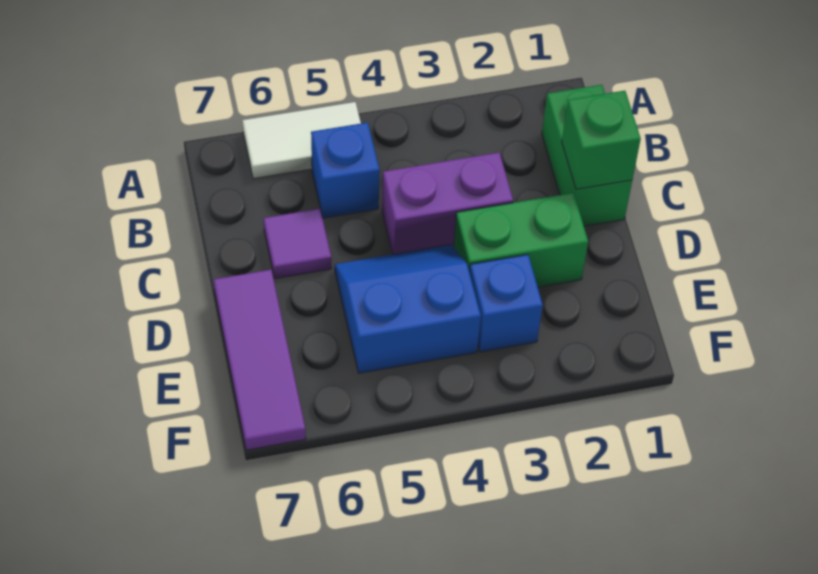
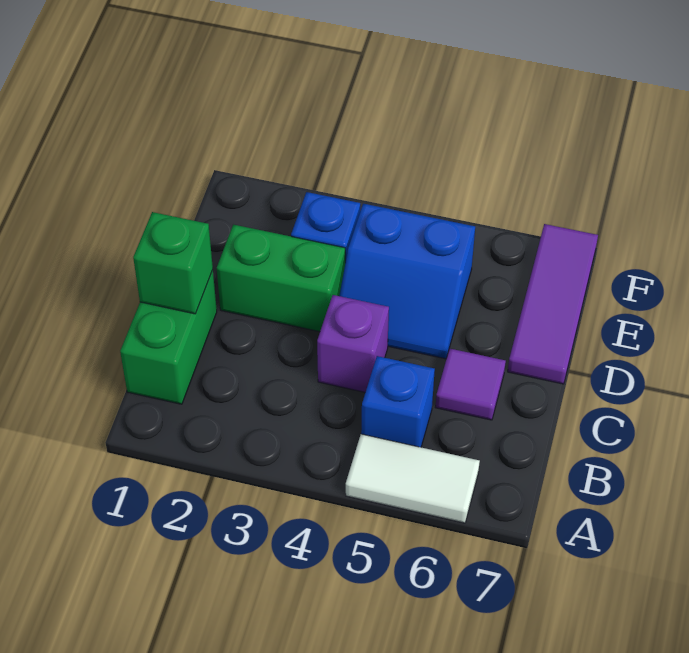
purple brick C3:C4 level 1 -> purple brick C4 level 1

